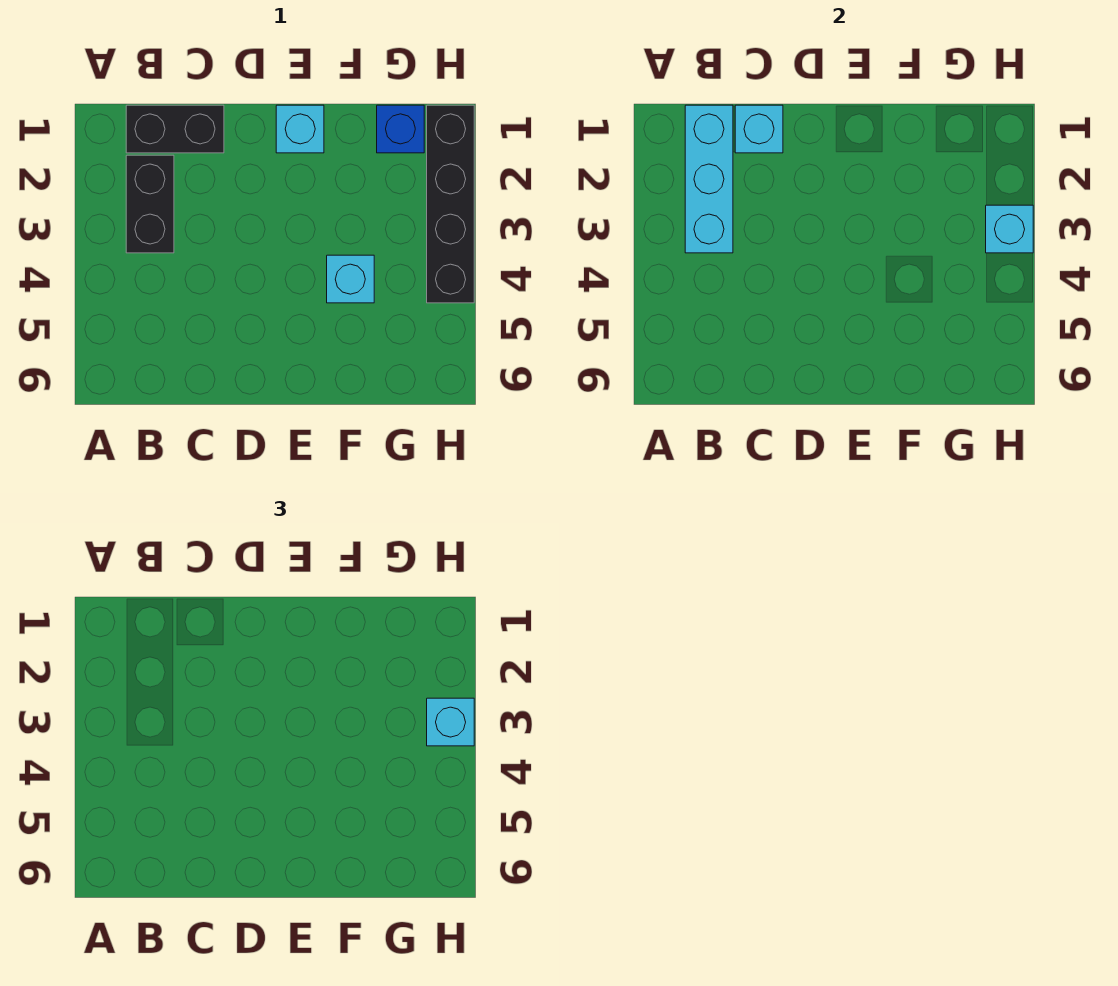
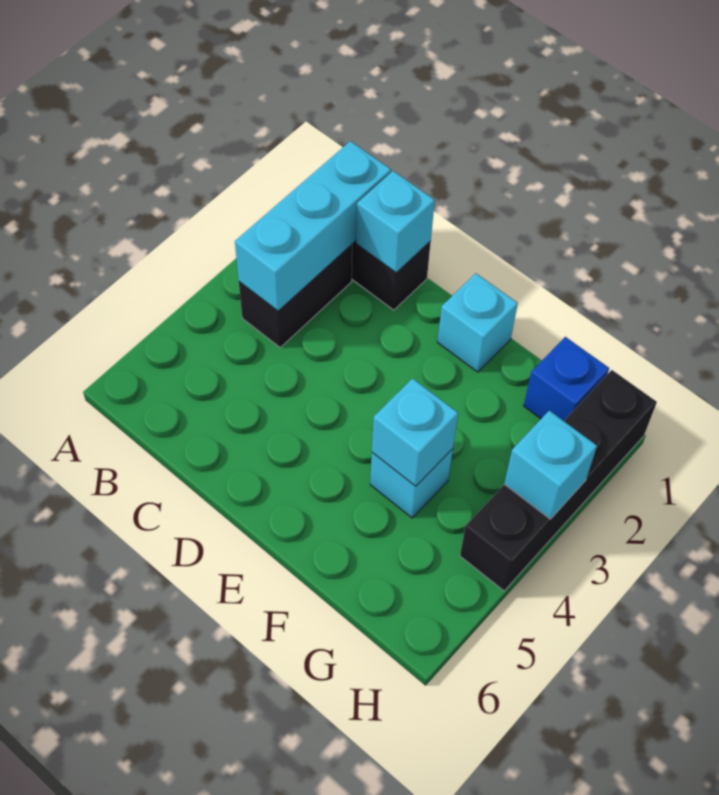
cyan brick H3 level 3 -> cyan brick F4 level 2

